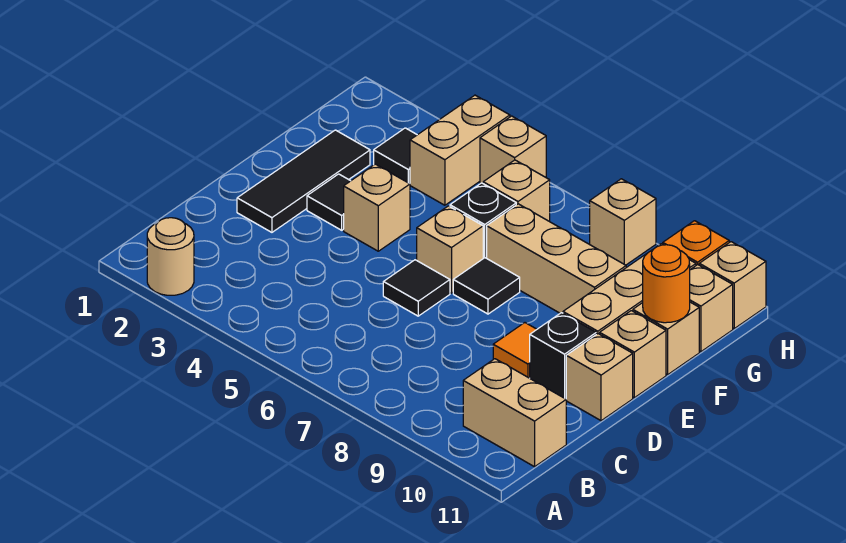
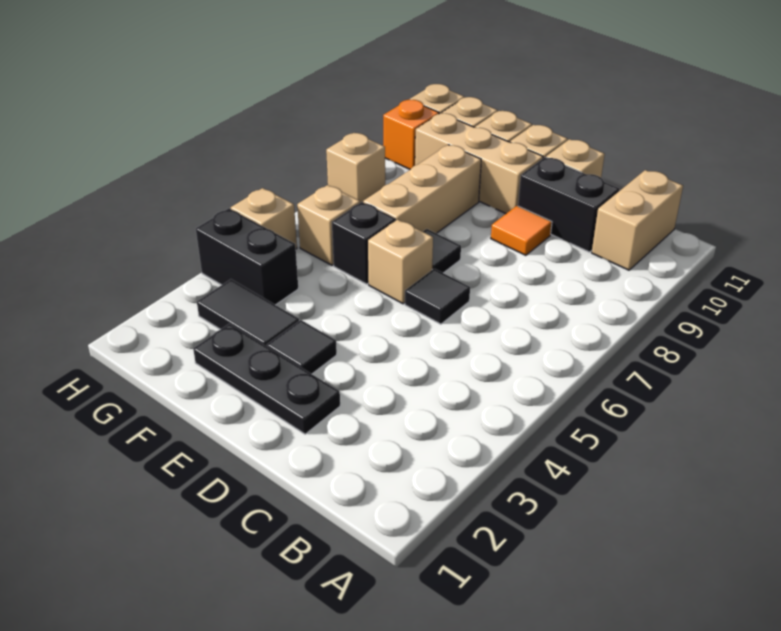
tan round brick A2 level 1 -> none
black tile D2:F2 level 1 -> black plate D2:F2 level 1
black brick D10 level 1 -> black brick C10:D10 level 1
tan brick E4 level 1 -> none
orange round brick F11 level 2 -> none
black tile G3 level 1 -> black tile F3:G3 level 1
tan brick G4:H4 level 1 -> black brick G4:H4 level 1

